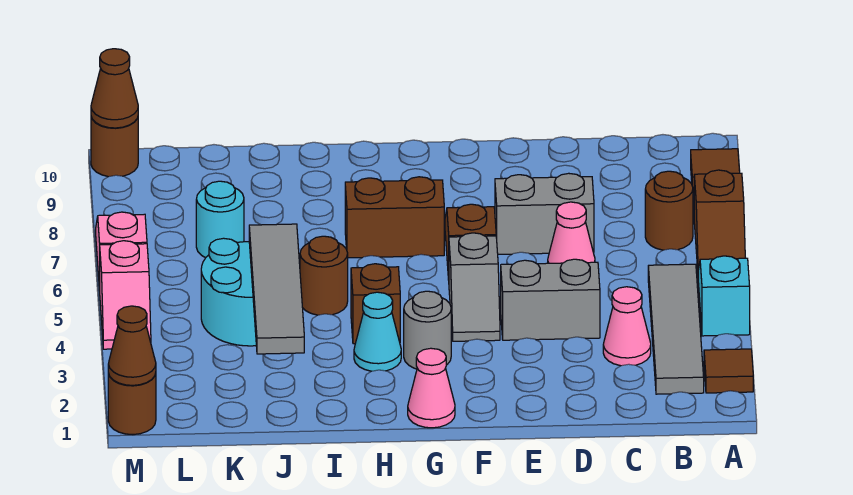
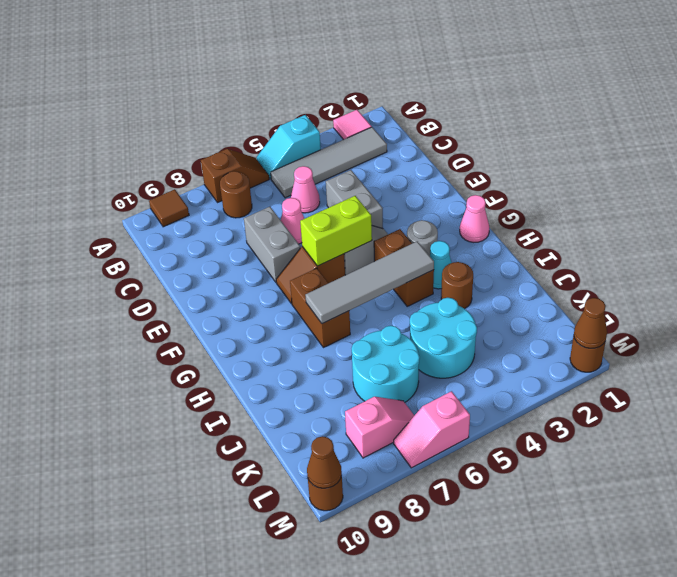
brown tile A2 level 1 -> pink tile A2 level 1
pink cone C3 level 1 -> pink cone C5 level 1
none -> lime brick F5:F6 level 2
brown brick H4 level 1 -> brown brick G4:H4 level 1
brown round brick I5 level 1 -> brown round brick I3 level 1
grey tile J2:J5 level 2 -> grey tile H4:H7 level 2
cyan round brick K7 level 1 -> cyan round brick J6:K7 level 1
pink slope M4:M5 level 1 top 5 -> pink slope L7:L8 level 1 top 8

